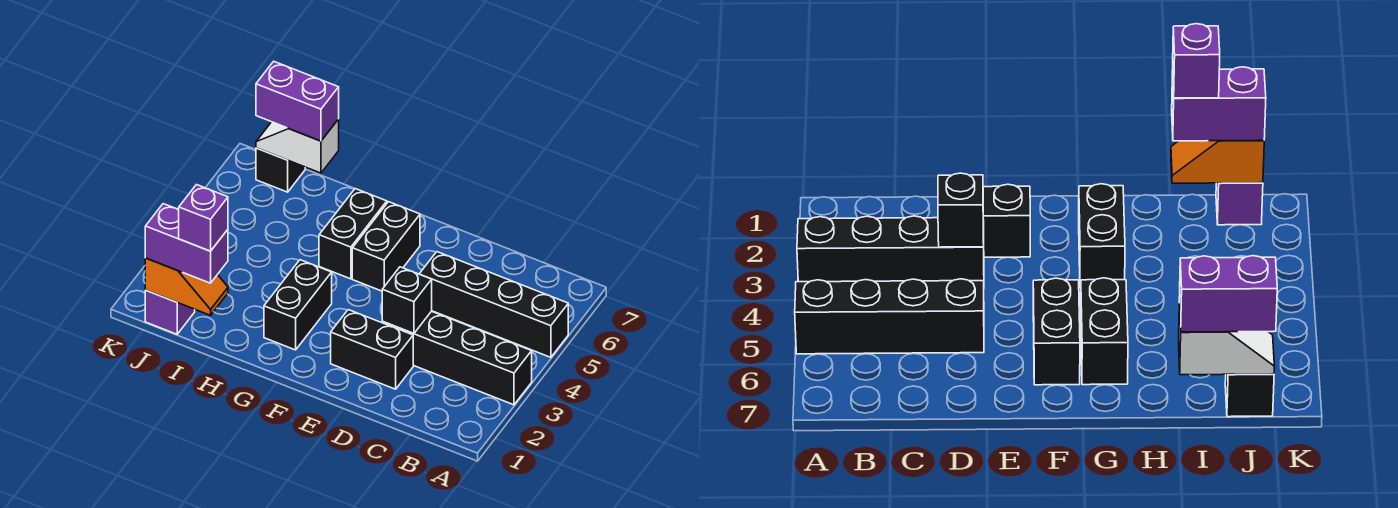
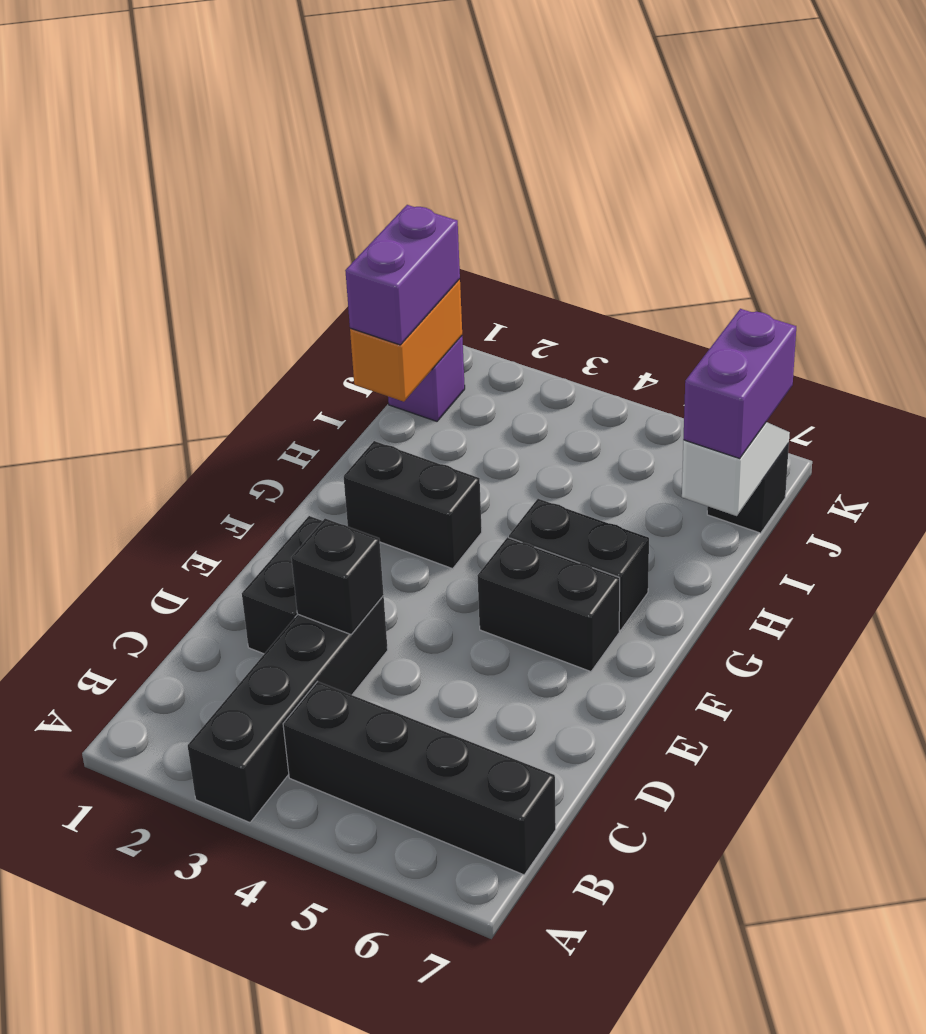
black brick A5:D5 level 1 -> black brick B4:B7 level 1
orange slope I1:J1 level 2 top J -> orange brick I1:J1 level 2
purple brick I1 level 4 -> none

